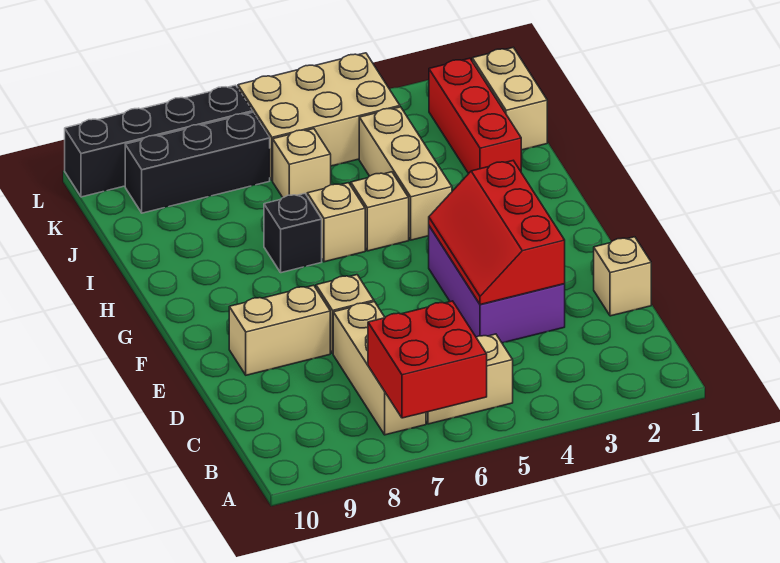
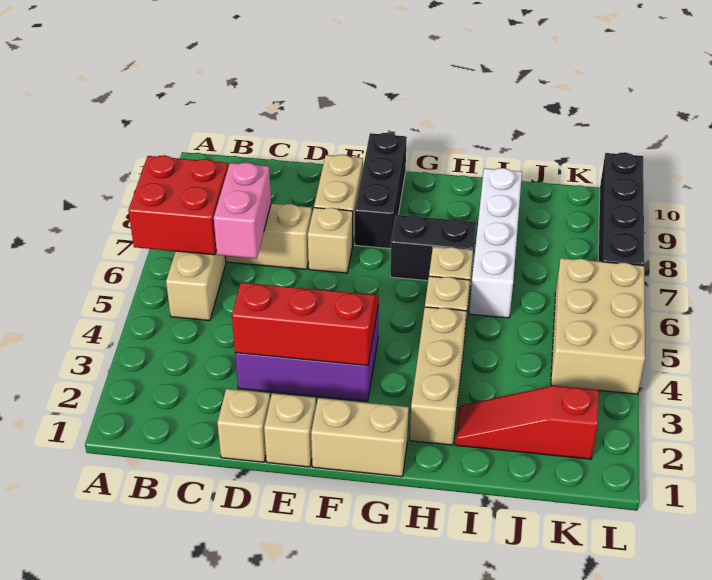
none -> pink brick C6:C7 level 2
tan brick H4:J4 level 1 -> tan brick H2:H4 level 1
black brick H7 level 1 -> black brick G7:H7 level 1
red brick I2:K2 level 1 -> red slope I2:K2 level 1 top K
none -> white brick I6:I9 level 1
tan brick J1:K1 level 1 -> tan brick F1:G1 level 1
tan brick J6 level 1 -> tan brick E1 level 1
black brick K7:K9 level 1 -> black brick F8:F10 level 1

